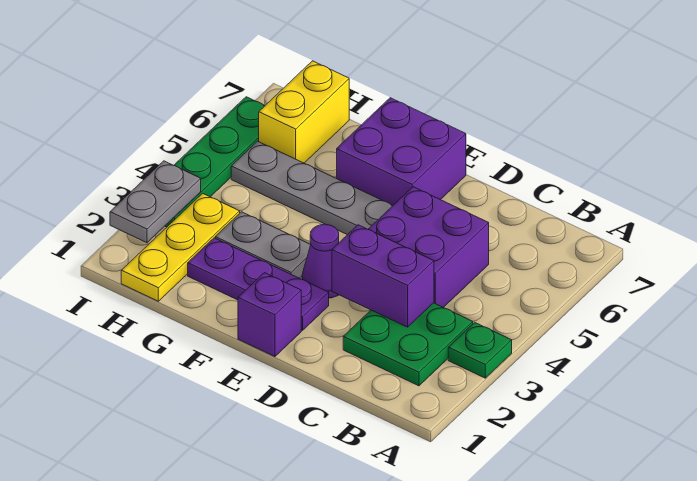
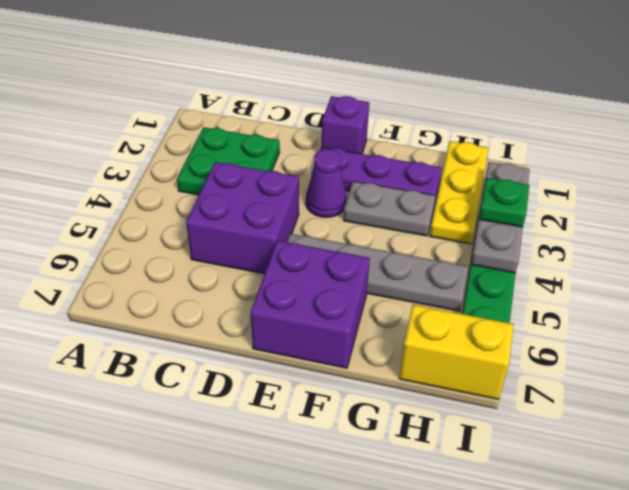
green plate A3 level 1 -> green plate I3 level 3
purple brick C3:D3 level 2 -> none
yellow brick H6:H7 level 1 -> yellow brick H7:I7 level 1
grey plate I2:I3 level 2 -> grey plate I2:I4 level 2

